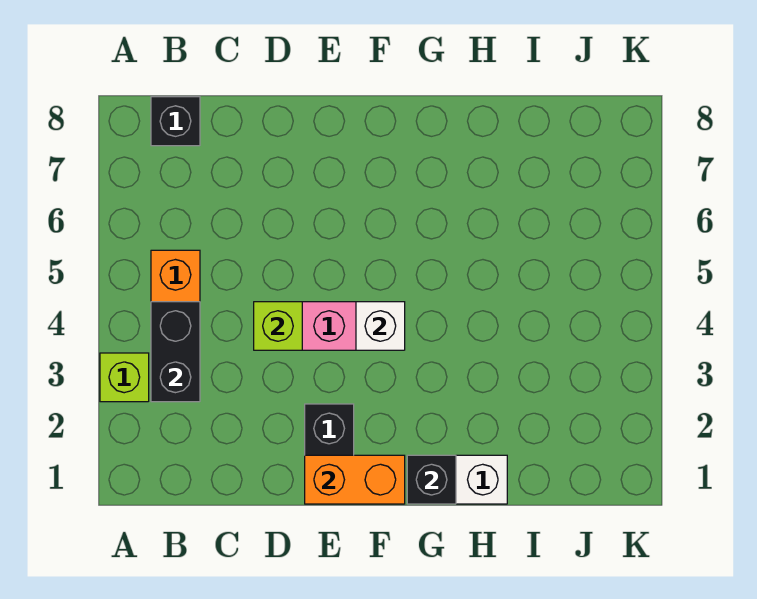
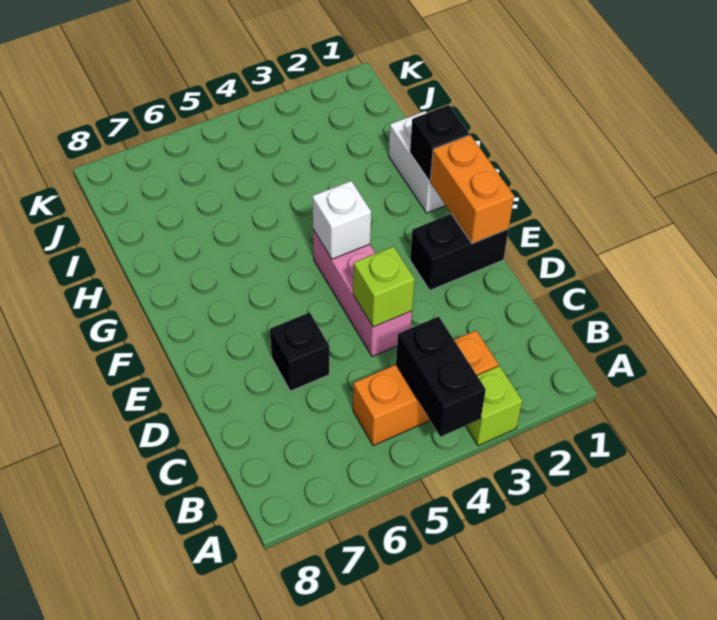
black brick B3:B4 level 2 -> black brick A4:B4 level 2
black brick B8 level 1 -> black brick D6 level 1

